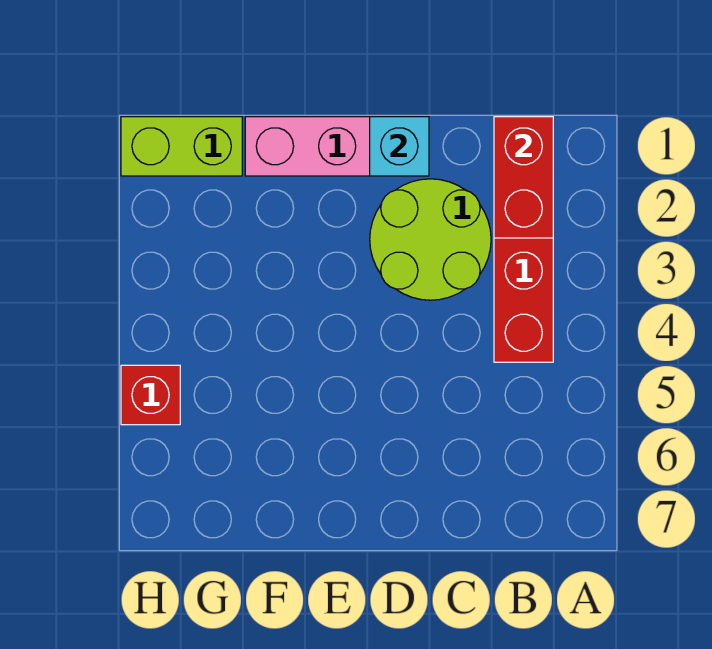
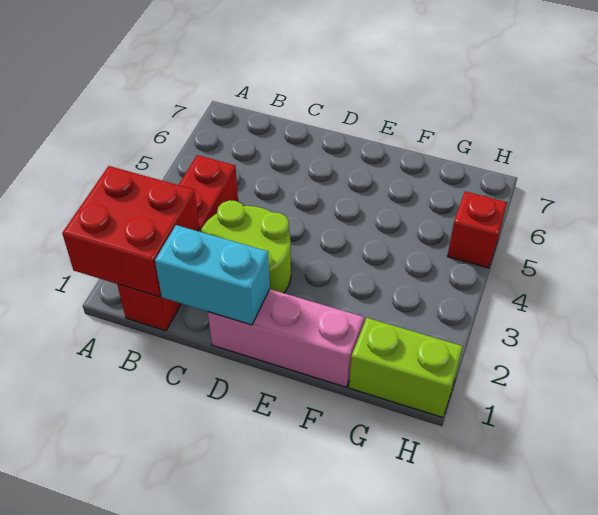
red brick B1:B2 level 2 -> red brick A1:B2 level 2
cyan brick D1 level 2 -> cyan brick C1:D1 level 2

